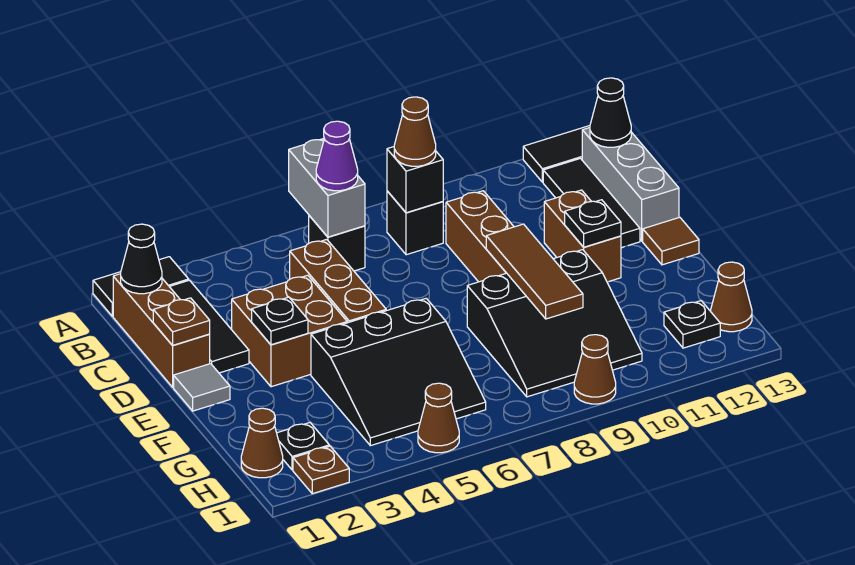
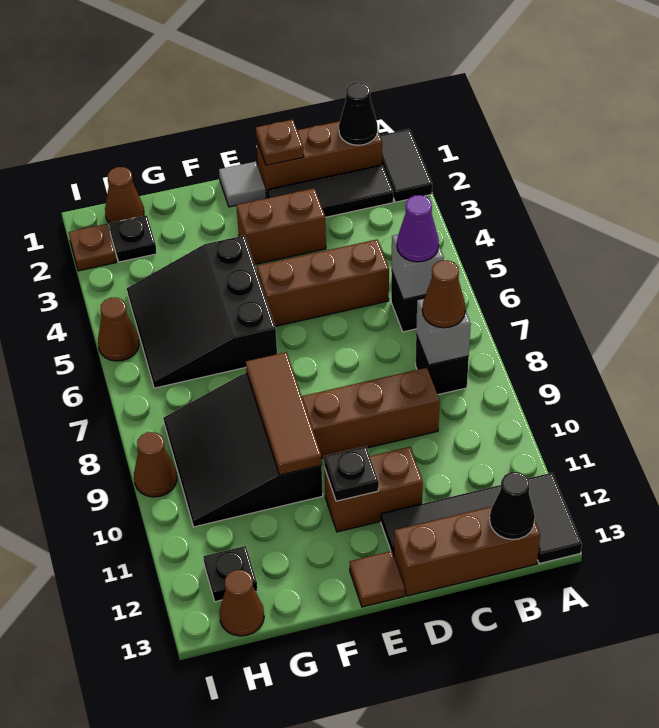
grey brick A6:B6 level 2 -> grey brick B6 level 2
black brick B8 level 2 -> grey brick B8 level 2
grey brick B13:D13 level 1 -> brown brick B13:D13 level 1
brown brick D3:E4 level 1 -> brown brick D3:E3 level 1
black plate E3 level 2 -> none
brown tile E9:G9 level 2 -> brown tile F8:F10 level 2

